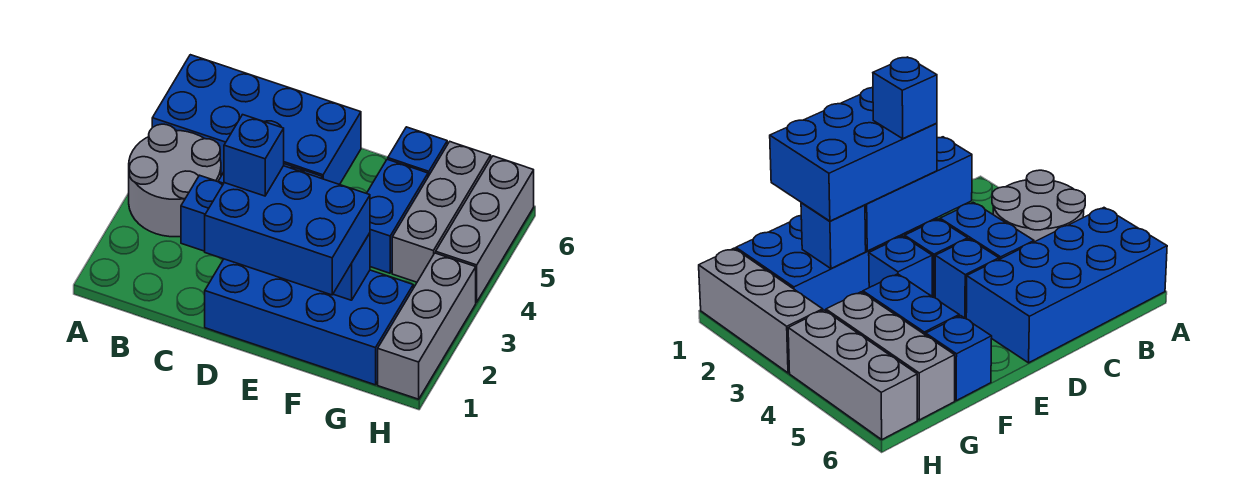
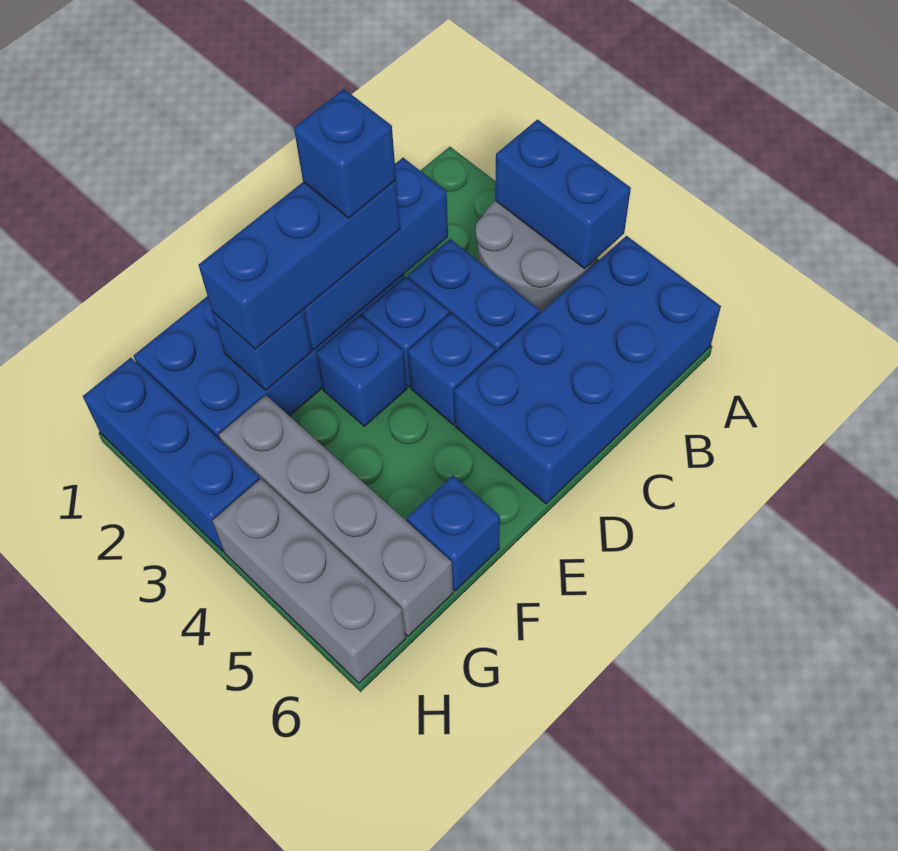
blue brick D1:F2 level 3 -> blue brick D2:F2 level 3
blue brick F4:F5 level 1 -> blue brick A3:A4 level 2
grey brick G4:G6 level 1 -> grey brick G3:G6 level 1
grey brick H1:H3 level 1 -> blue brick H1:H3 level 1

